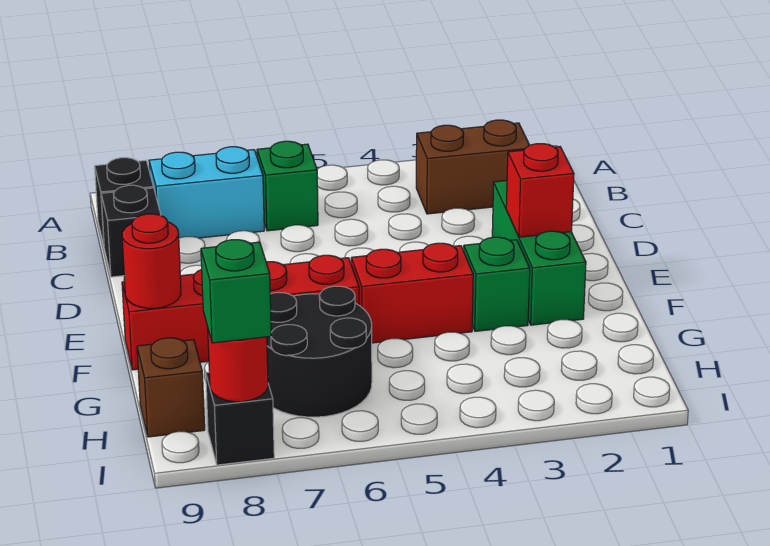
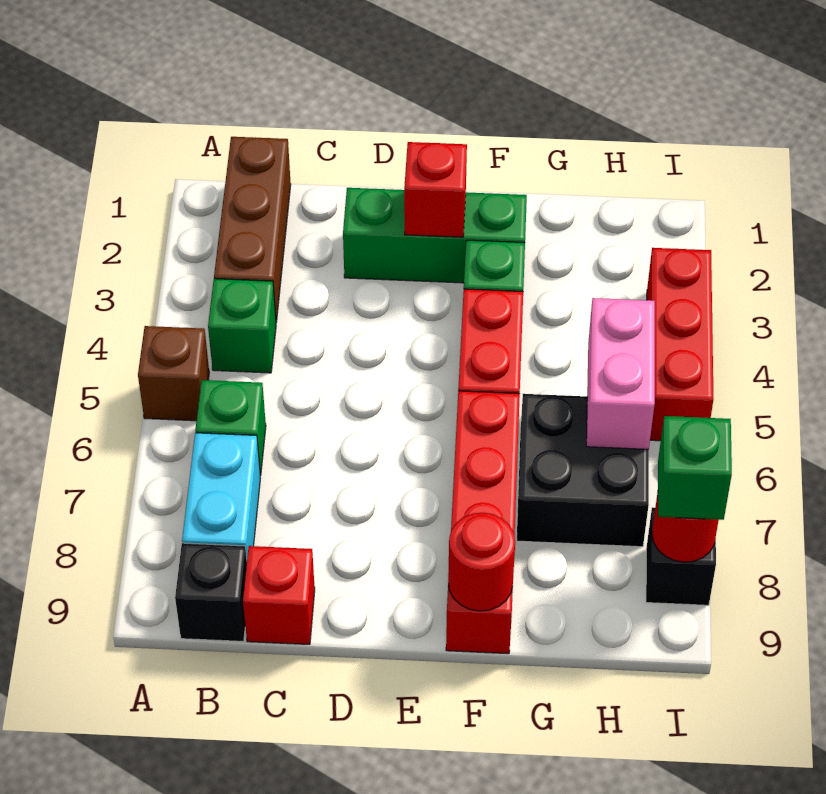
brown brick B2:B3 level 1 -> brown brick B1:B3 level 1
none -> green brick B4 level 1
black brick C9 level 1 -> red brick C9 level 1
black round brick G6:H7 level 1 -> black brick G6:H7 level 1
none -> pink brick H5:H6 level 2
brown brick H9 level 1 -> brown brick A5 level 1
none -> red brick I3:I5 level 1

